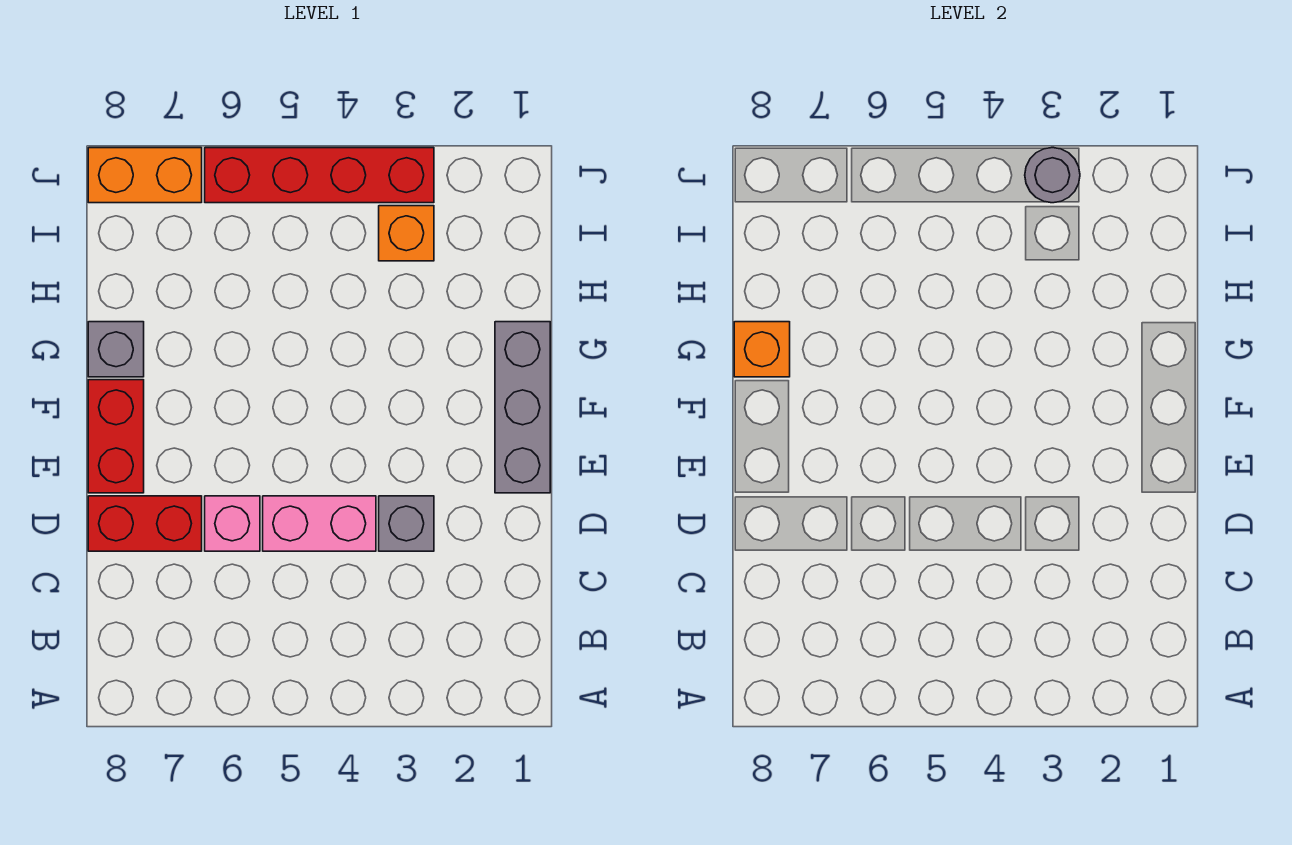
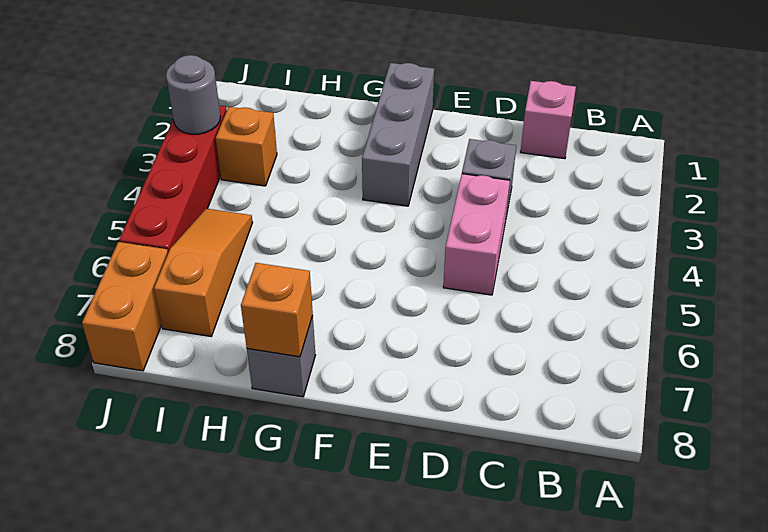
pink brick D6 level 1 -> pink brick C1 level 1
red brick D7:D8 level 1 -> none
grey brick E1:G1 level 1 -> grey brick F1:F3 level 1
red brick E8:F8 level 1 -> none
none -> orange slope I5:I7 level 1 top 7

